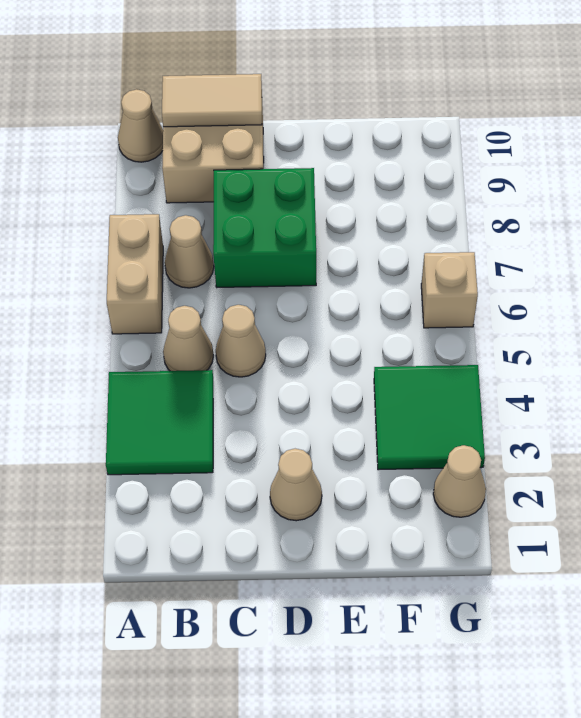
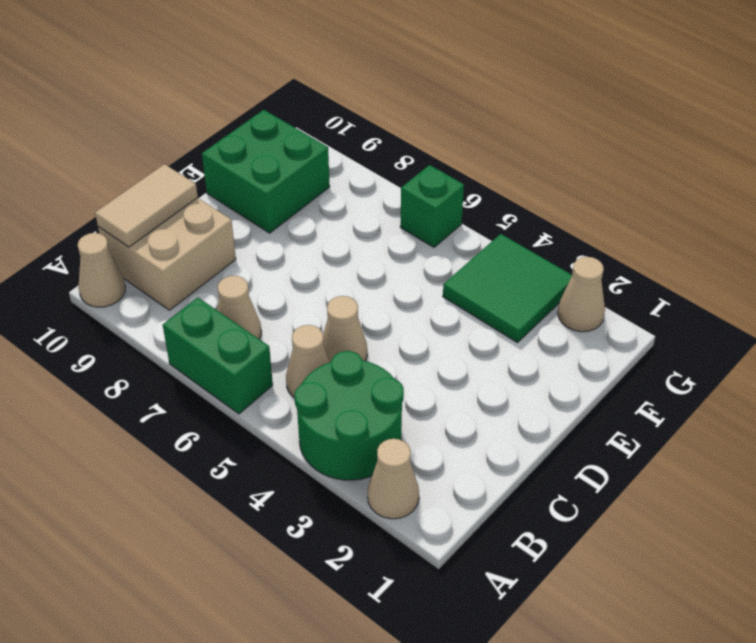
green tile A3:B4 level 1 -> green round brick A3:B4 level 1
tan brick A6:A7 level 1 -> green brick A6:A7 level 1
green brick C7:D8 level 1 -> green brick E9:F10 level 1
tan cone D2 level 1 -> tan cone A2 level 1
tan brick G6 level 1 -> green brick G6 level 1

